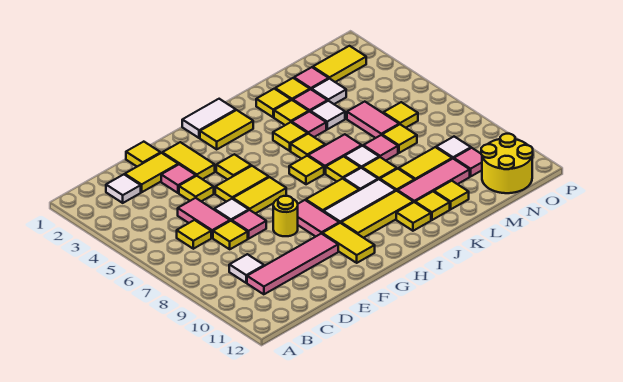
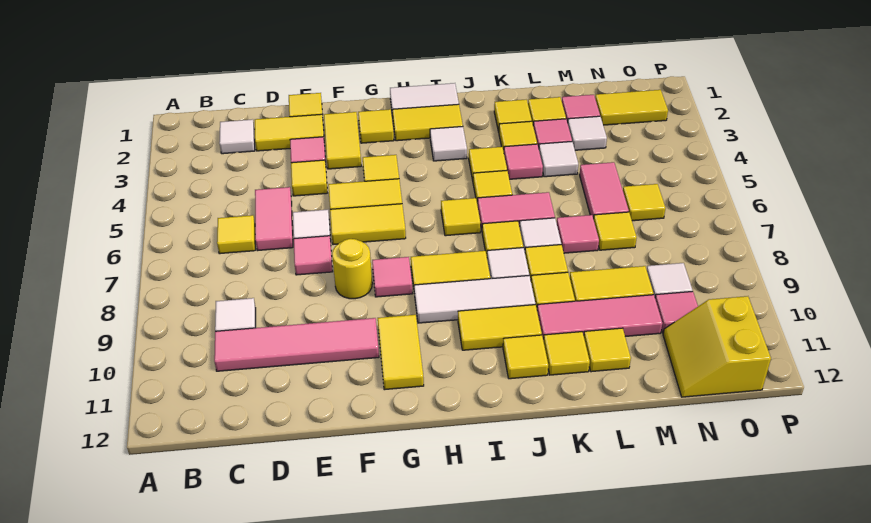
yellow tile D7 level 1 -> yellow tile G2 level 1
pink tile G8:G9 level 1 -> pink tile G8 level 1
yellow tile H10:J10 level 1 -> yellow tile I10:J10 level 1
none -> white tile I3 level 1
yellow round brick N11:O12 level 1 -> yellow slope N11:O12 level 1 top O

